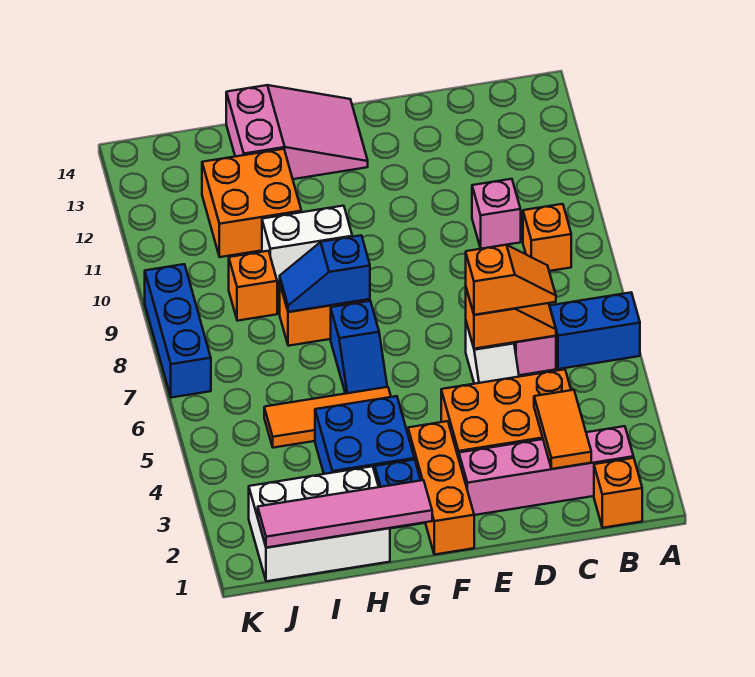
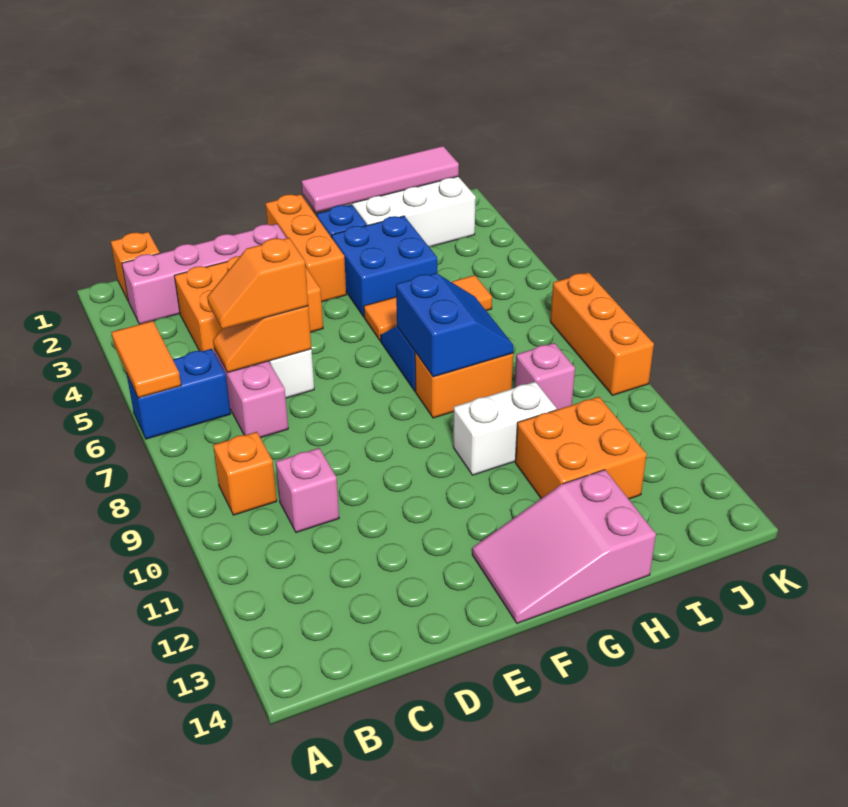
orange tile C2:C3 level 2 -> orange tile A5:A6 level 2
blue slope G8:H8 level 2 top G -> blue slope G7:H8 level 2 top G
orange brick I9 level 1 -> pink brick I9 level 1
blue brick K7:K9 level 1 -> orange brick K7:K9 level 1

